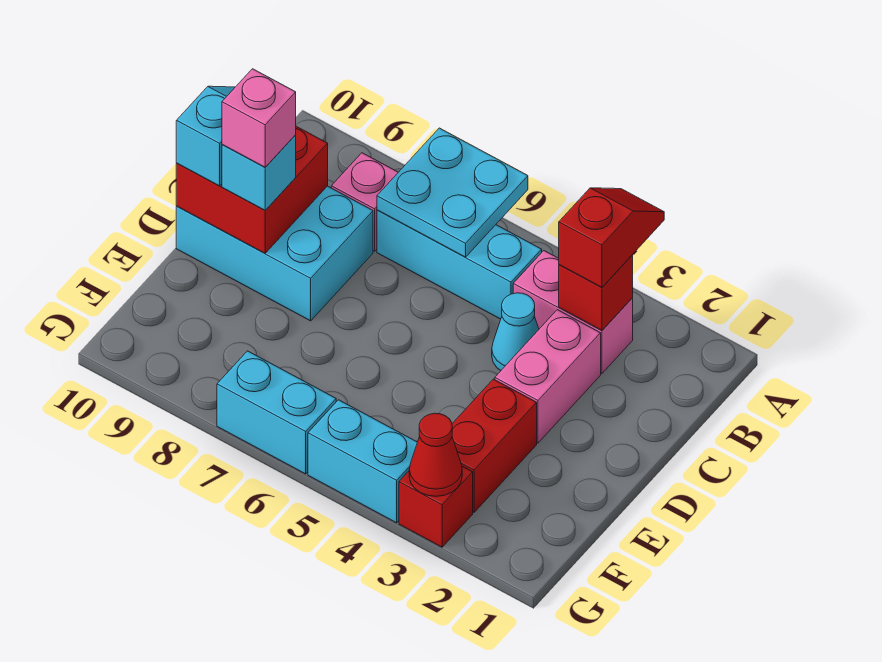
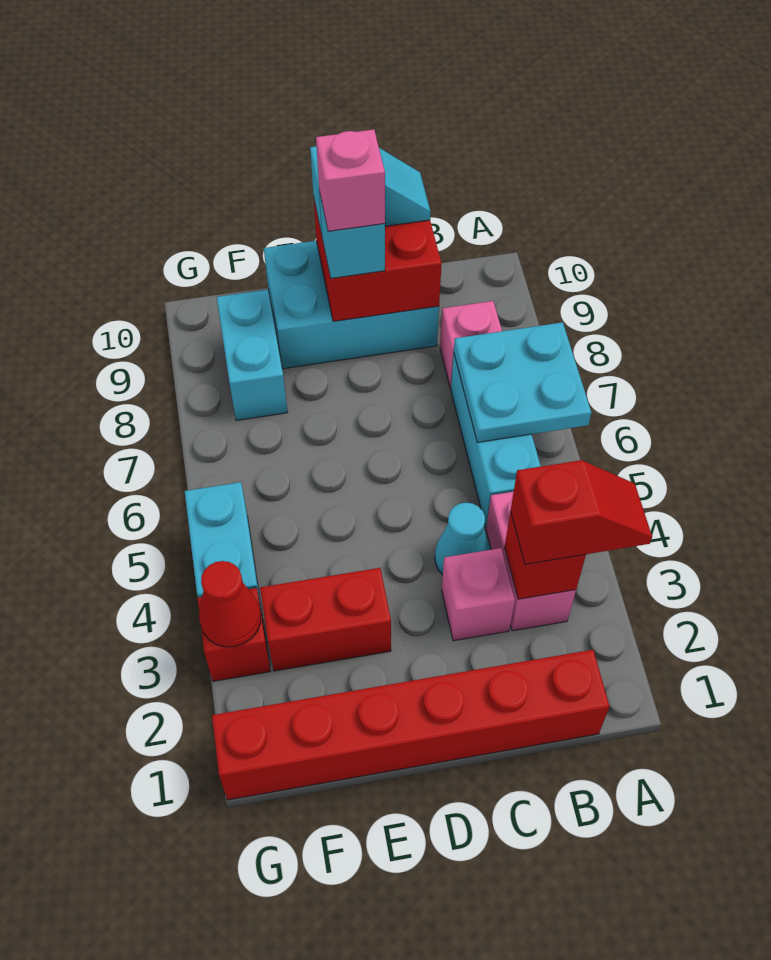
none -> red brick B1:G1 level 1
pink brick C3:D3 level 1 -> pink brick C3 level 1
cyan brick C8:D10 level 1 -> cyan brick C9:E10 level 1
cyan brick G6:G7 level 1 -> cyan brick F8:F9 level 1

